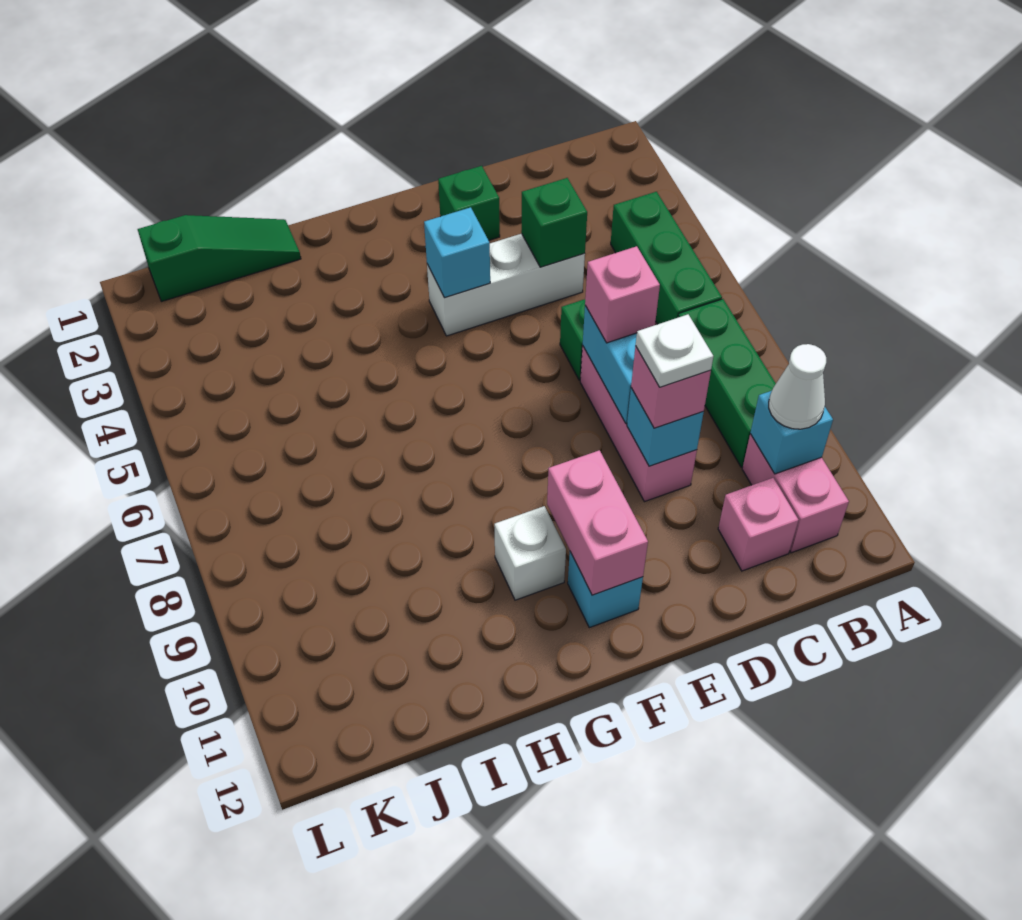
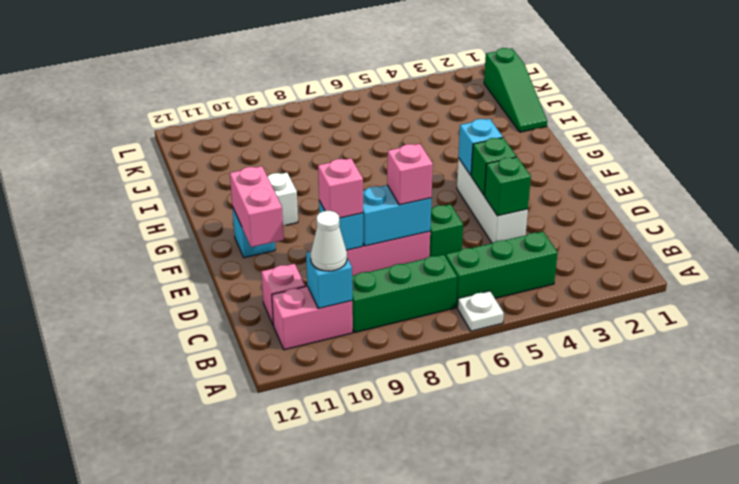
white plate D9 level 4 -> white plate A6 level 1
green brick E2 level 1 -> green brick E4 level 2
pink brick F10:F11 level 2 -> pink brick E11:F11 level 2

